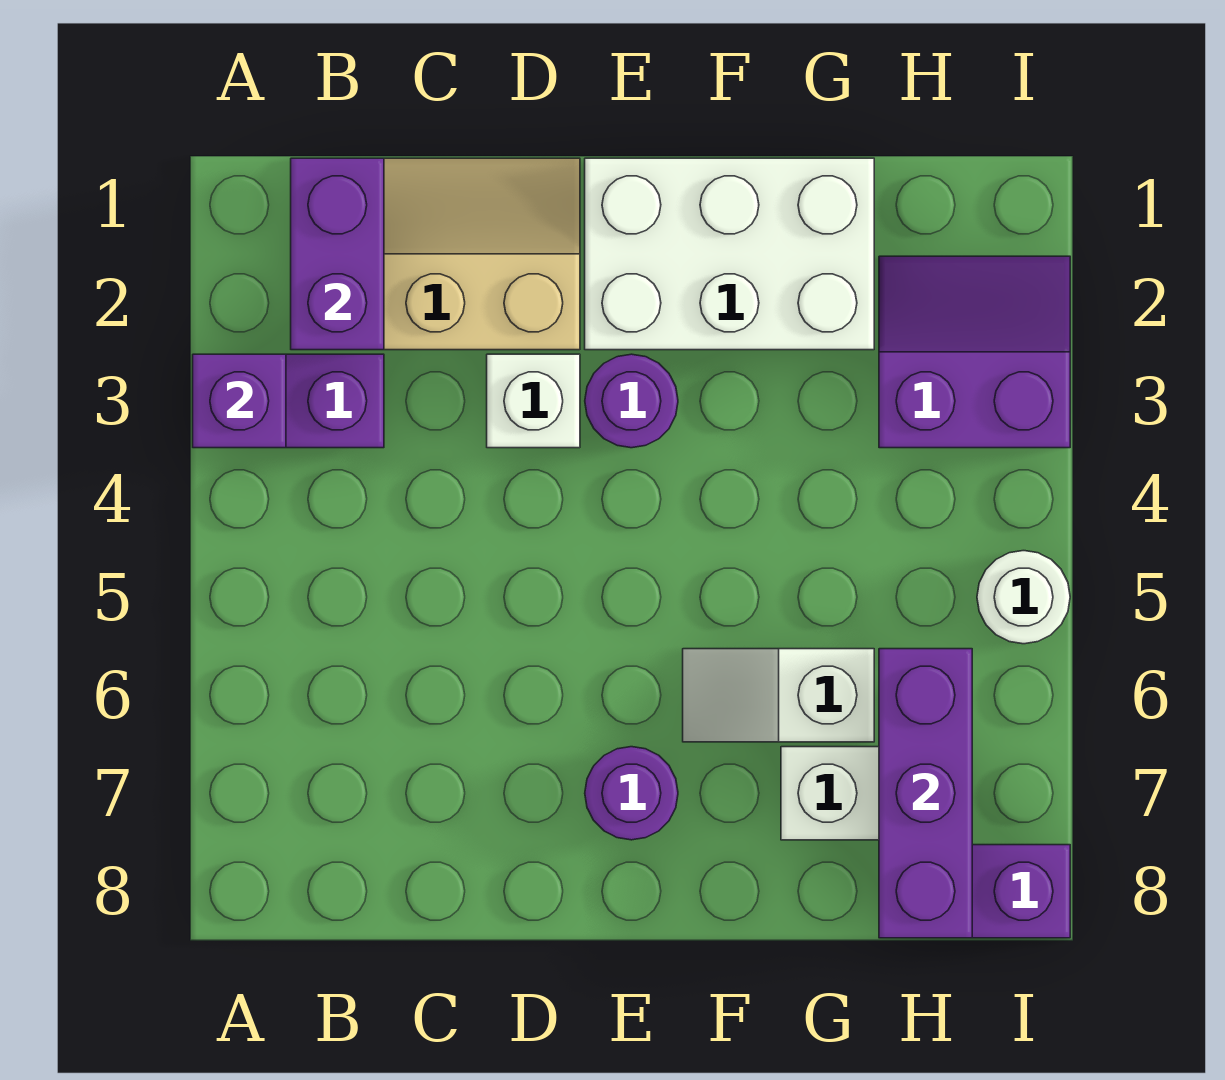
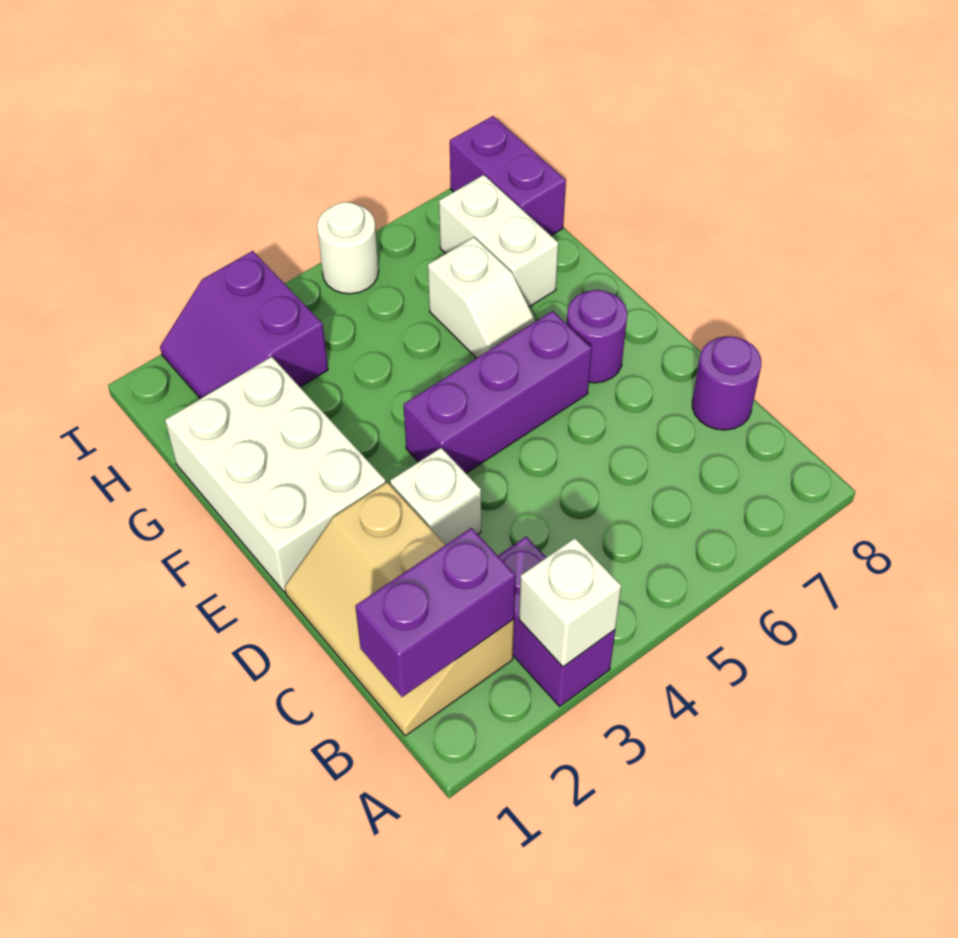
purple brick A3 level 2 -> white brick A3 level 2
purple round brick E3 level 1 -> purple round brick C8 level 1
purple brick H6:H8 level 2 -> purple brick E4:E6 level 1

